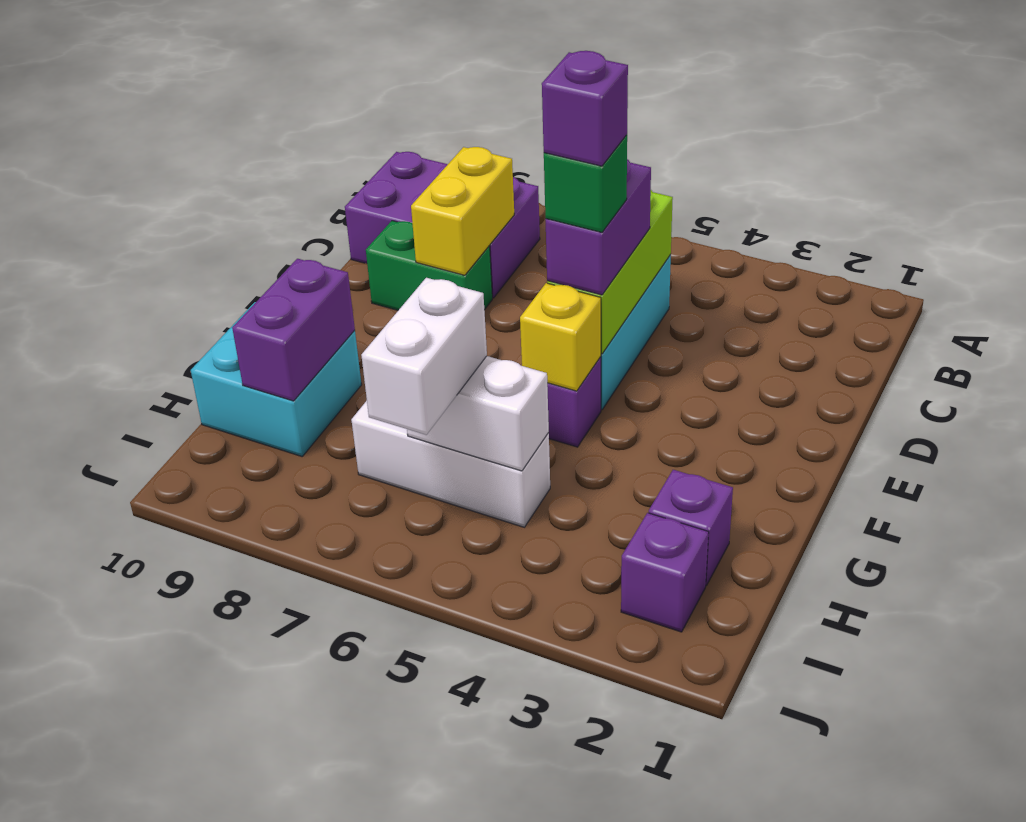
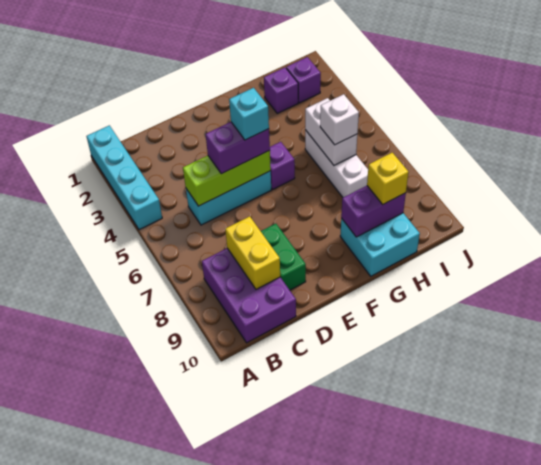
none -> cyan brick A1:A4 level 1
yellow brick C8:D8 level 2 -> yellow brick C8:C9 level 2
green brick E5 level 4 -> cyan brick E5 level 4
purple brick E5 level 5 -> none
yellow brick F5 level 2 -> yellow brick H9 level 3
white brick H6:I6 level 3 -> white brick H6 level 3

